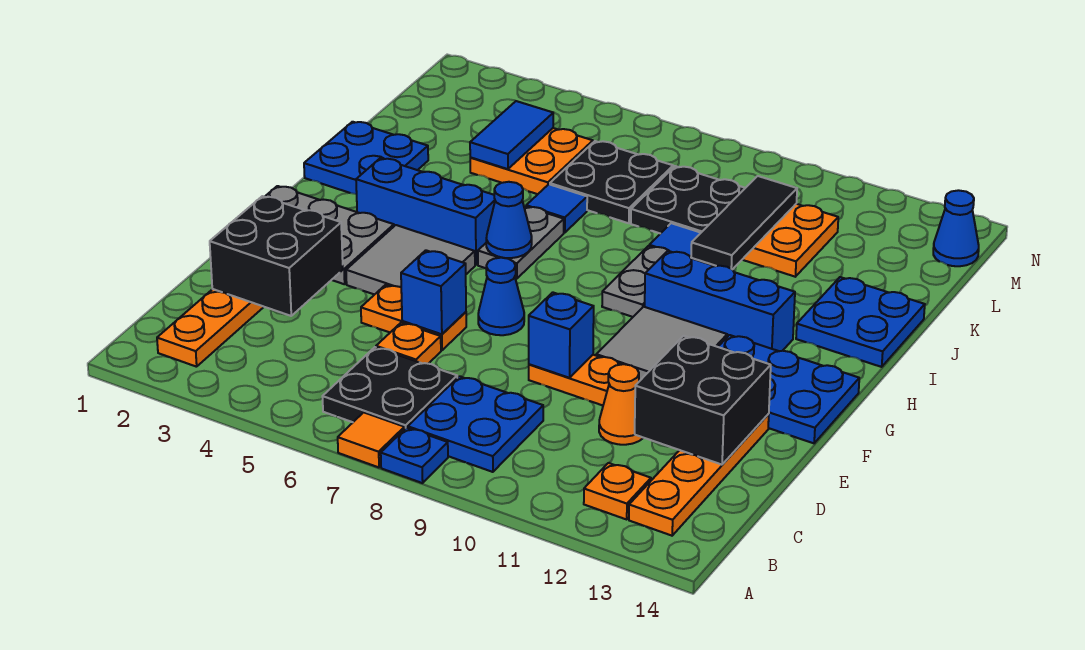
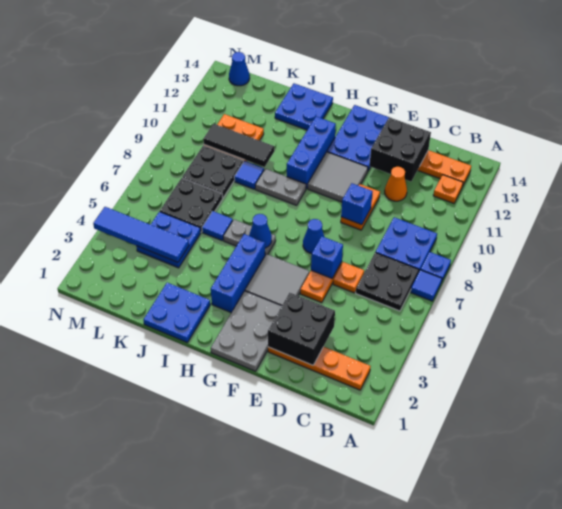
orange tile A7 level 1 -> blue tile A7 level 1
orange plate K4:L5 level 1 -> blue plate K4:L5 level 1
blue tile K4:L4 level 2 -> blue tile K4:N4 level 2

